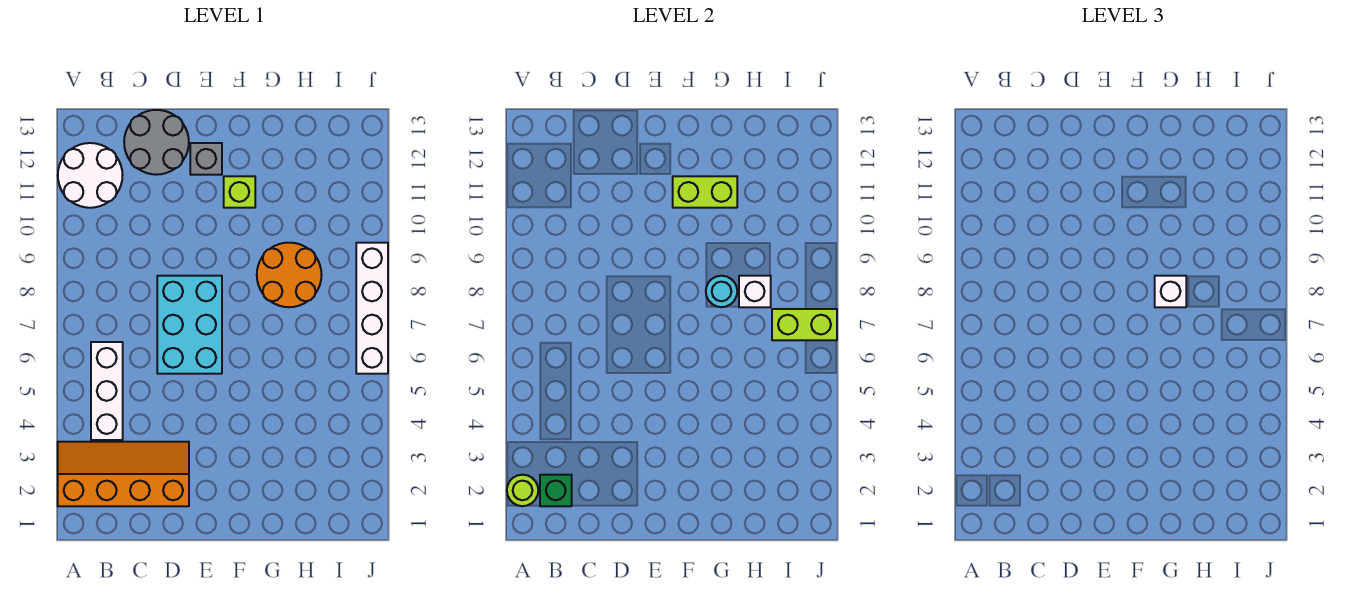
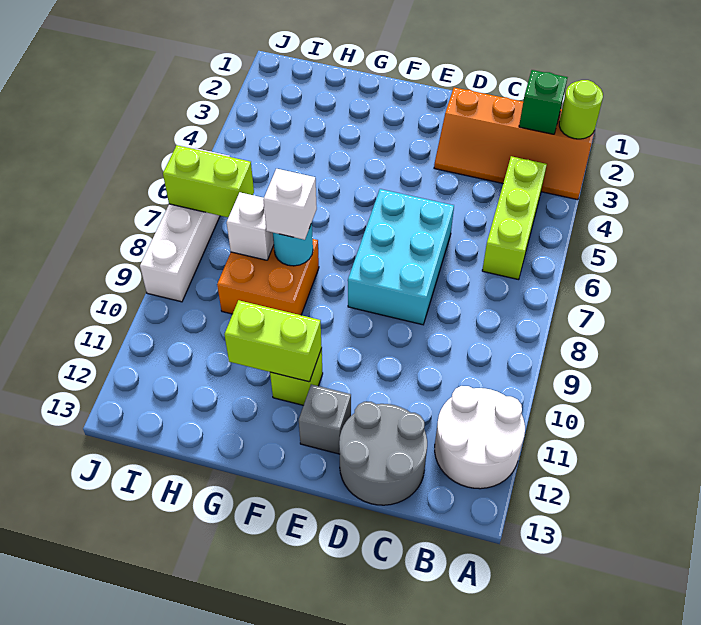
white brick B4:B6 level 1 -> lime brick B4:B6 level 1
orange round brick G8:H9 level 1 -> orange brick G8:H9 level 1

